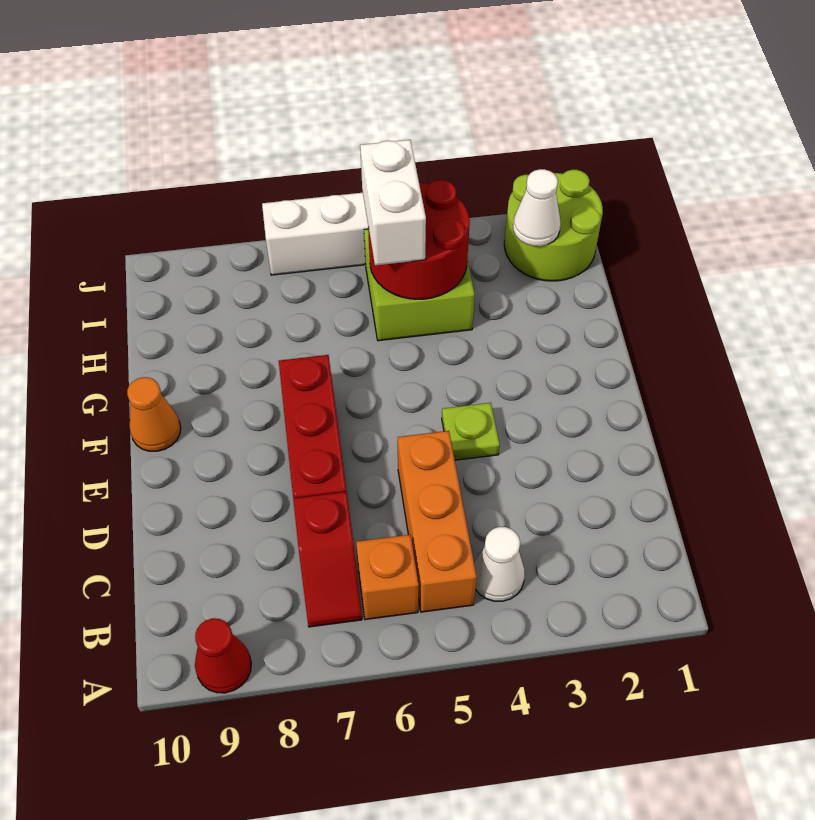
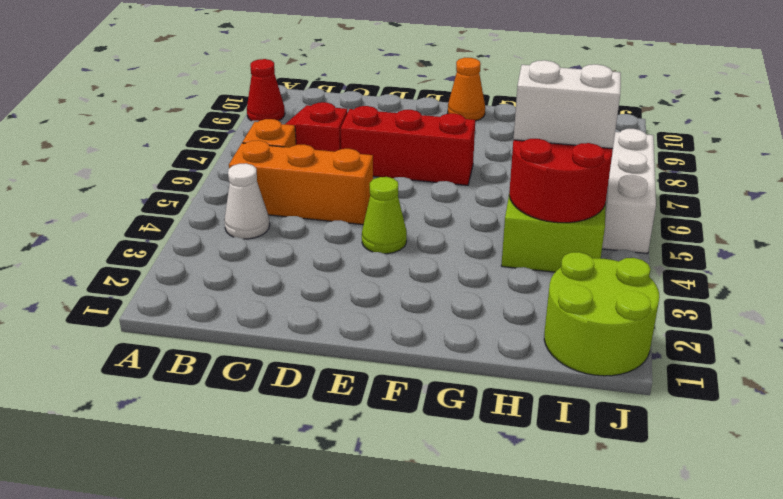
lime plate E4 level 1 -> lime cone E4 level 1
white cone I2 level 2 -> none

